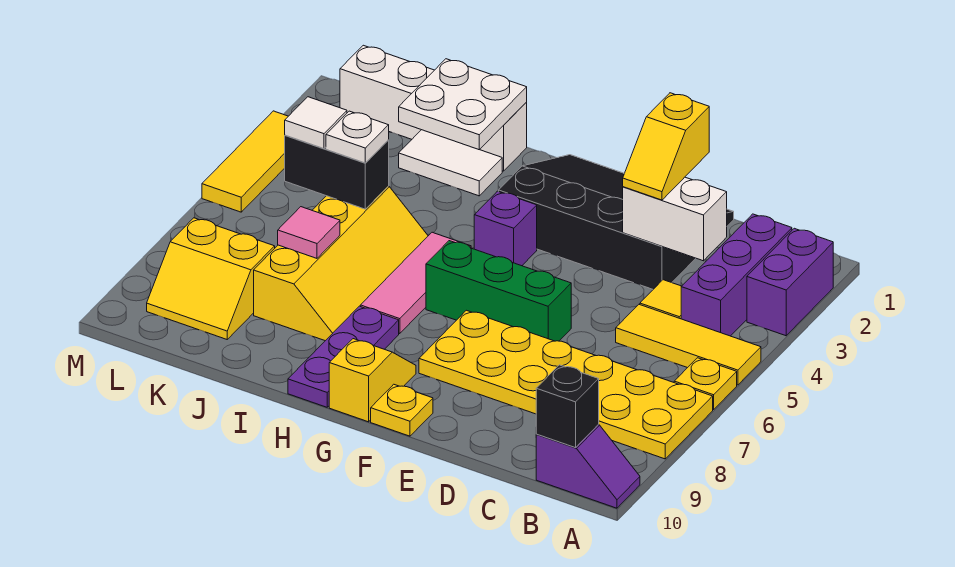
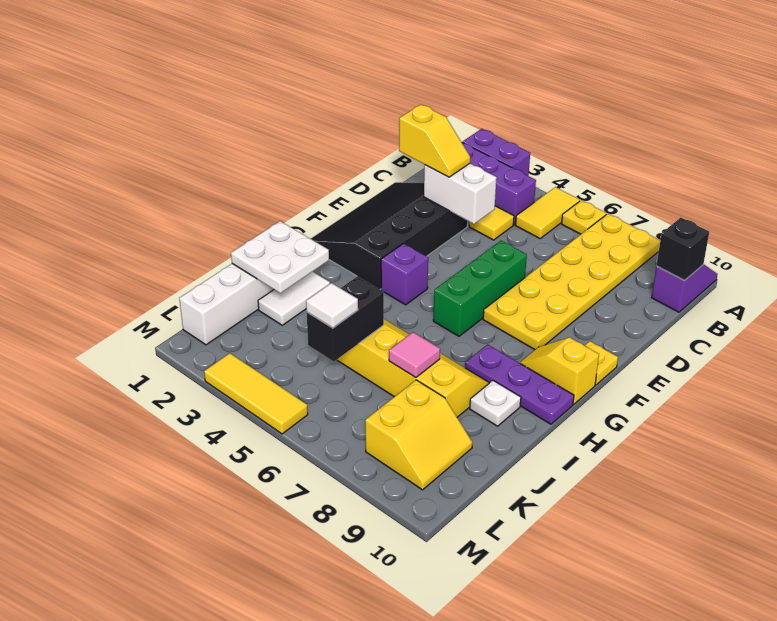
yellow tile A5:C5 level 1 -> yellow tile A5:B5 level 1
white brick C3:D3 level 2 -> white brick D3:D4 level 2
pink tile H5:H7 level 1 -> none
white plate J5 level 3 -> white plate I9 level 1

